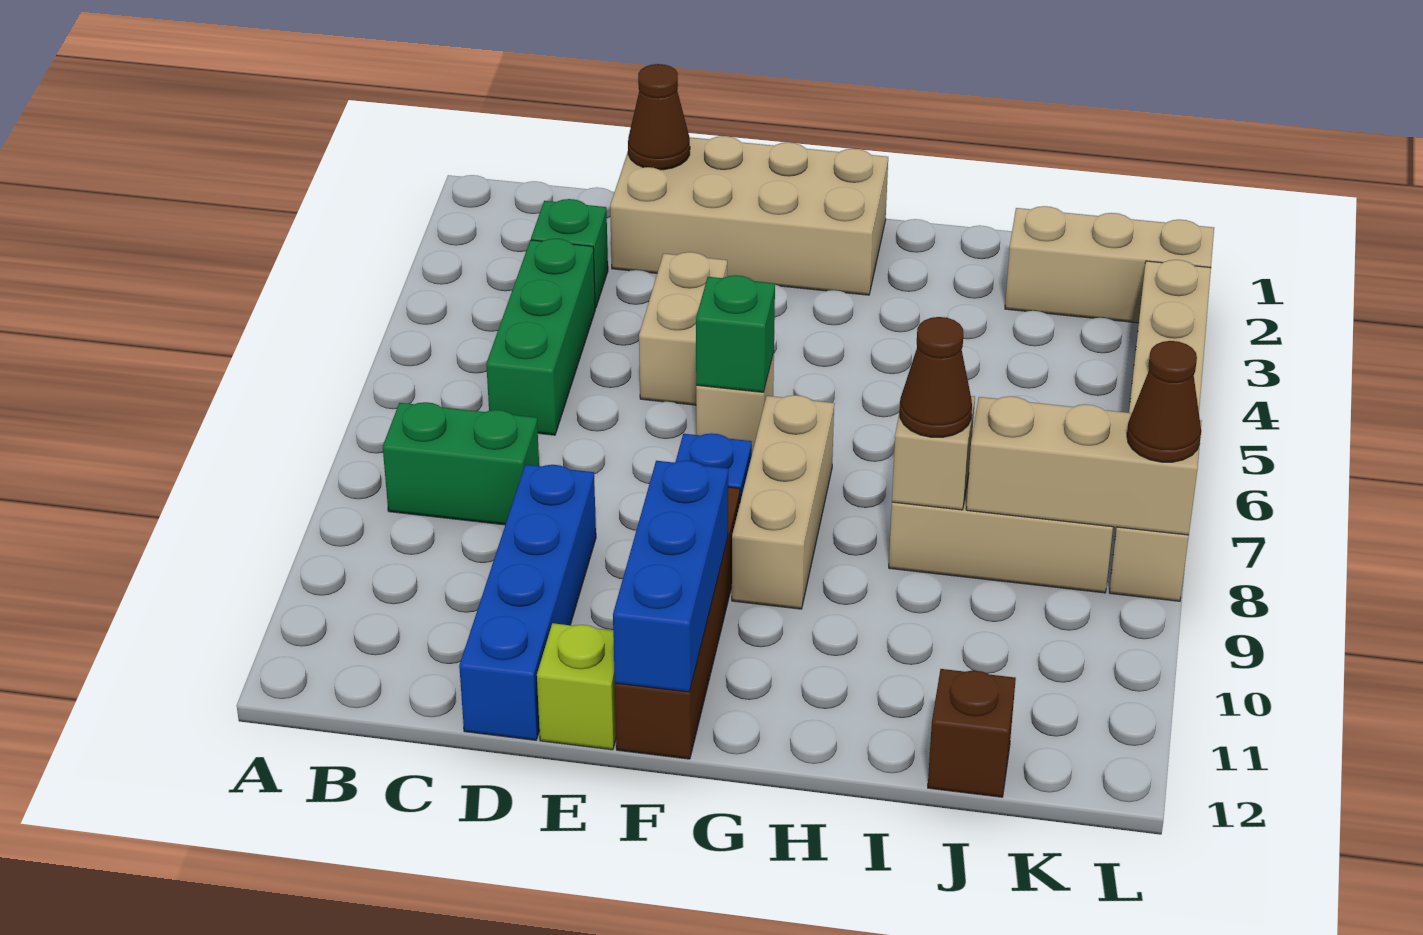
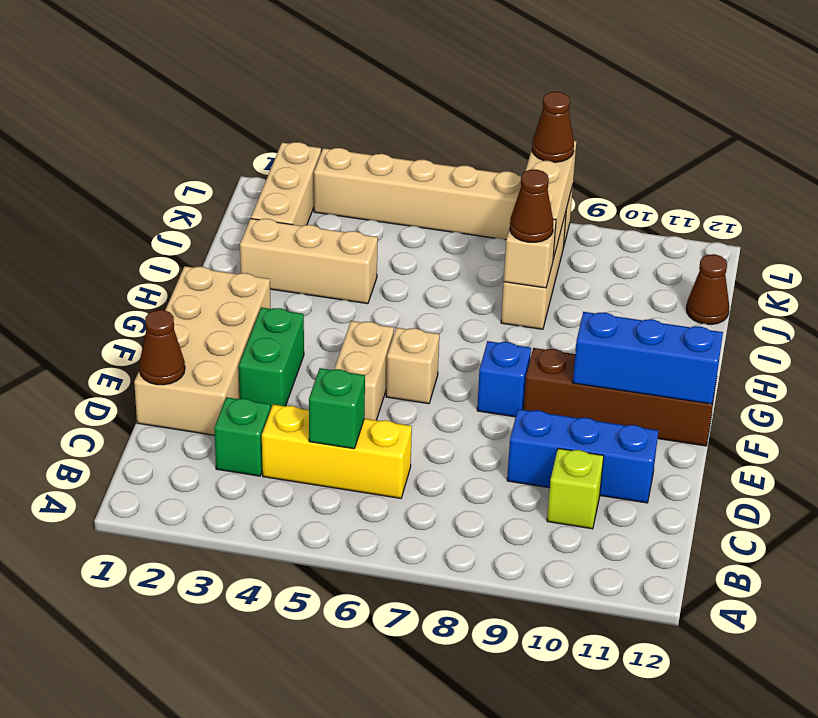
green brick B8:C8 level 1 -> green brick E3:F3 level 1
green brick C4:C6 level 1 -> yellow brick C4:C6 level 1
blue brick D9:D12 level 1 -> blue brick D9:D11 level 1
tan brick E4:E5 level 1 -> tan brick E5:F5 level 1
lime brick E12 level 1 -> lime brick C10 level 1
green brick F6 level 2 -> green brick C5 level 2
tan brick G7:G9 level 1 -> tan brick I2:I4 level 1
brown brick J12 level 1 -> brown cone J12 level 1

